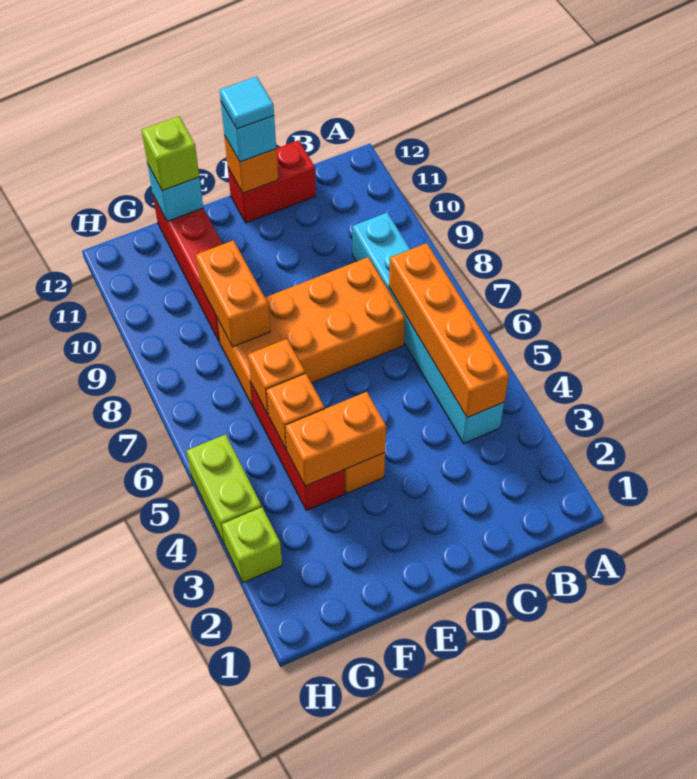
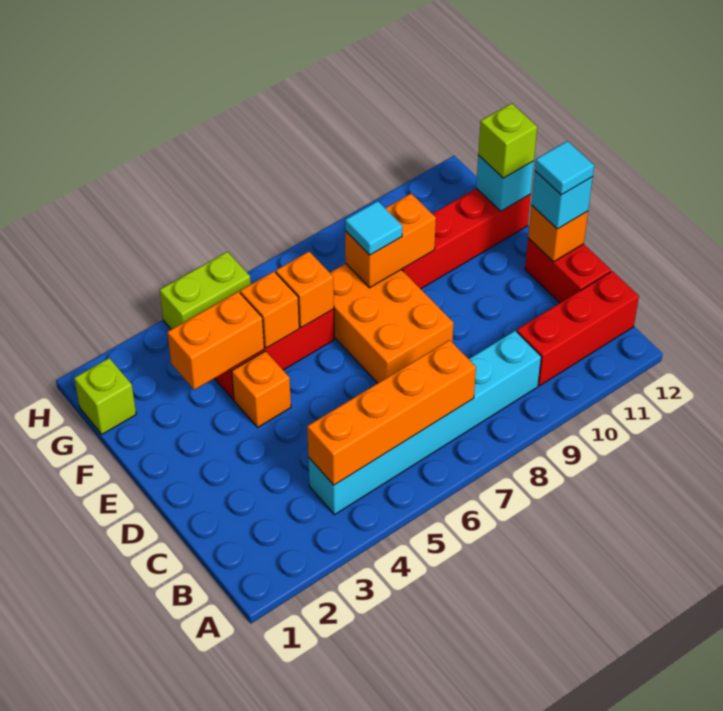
none -> red brick B10:B12 level 1
orange brick C7:F8 level 1 -> orange brick D7:F8 level 1
orange brick E4:F4 level 2 -> orange brick F3:F4 level 2
none -> cyan tile F8 level 3
lime brick H3 level 1 -> lime brick G1 level 1

